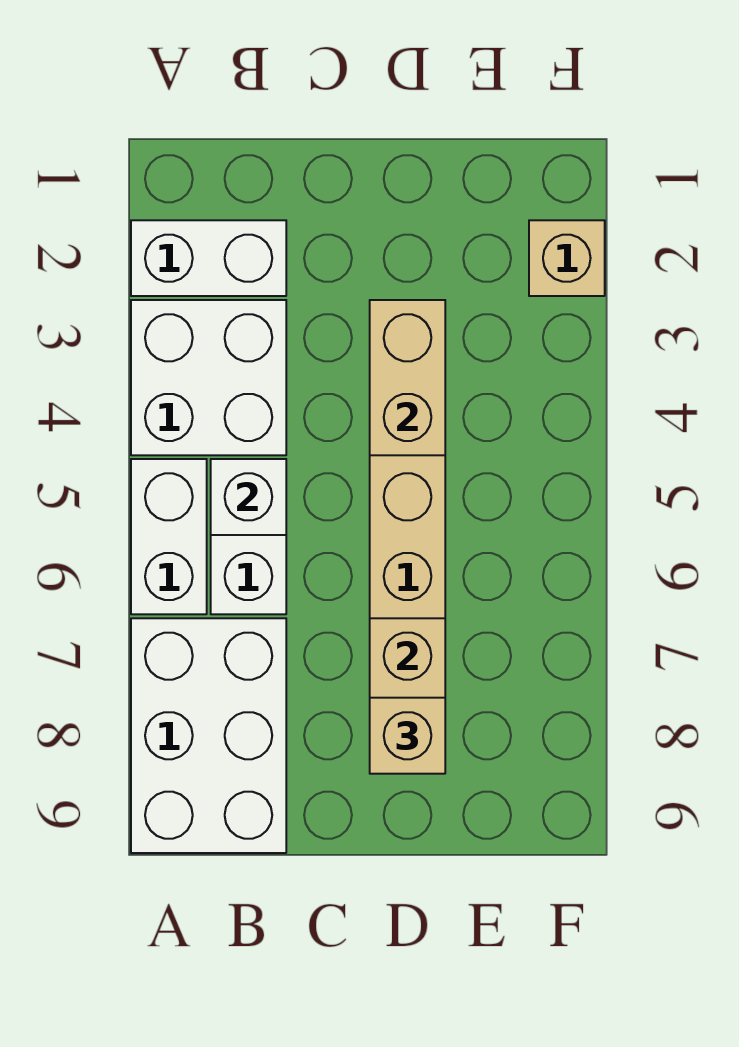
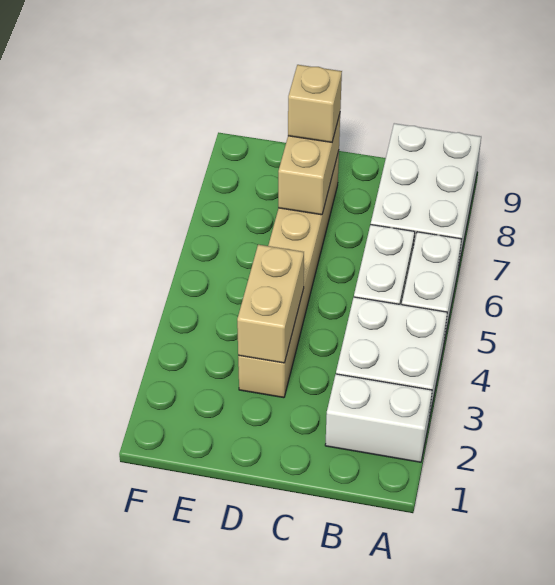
white brick B5 level 2 -> none
tan brick F2 level 1 -> none

